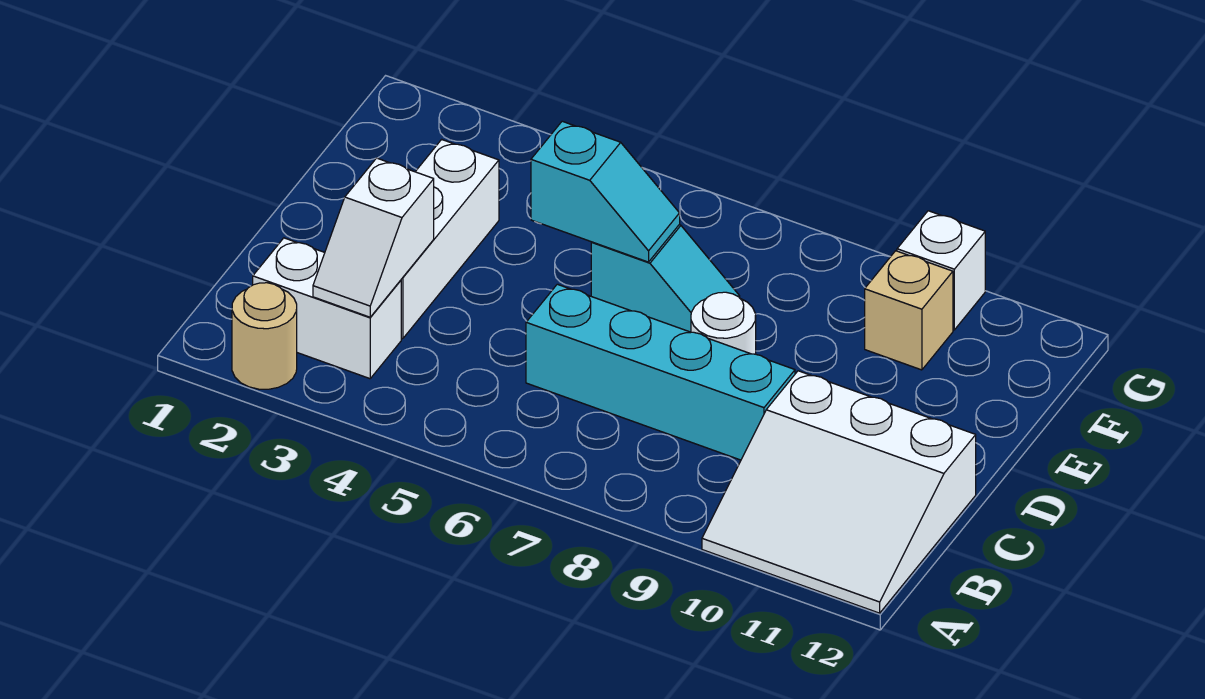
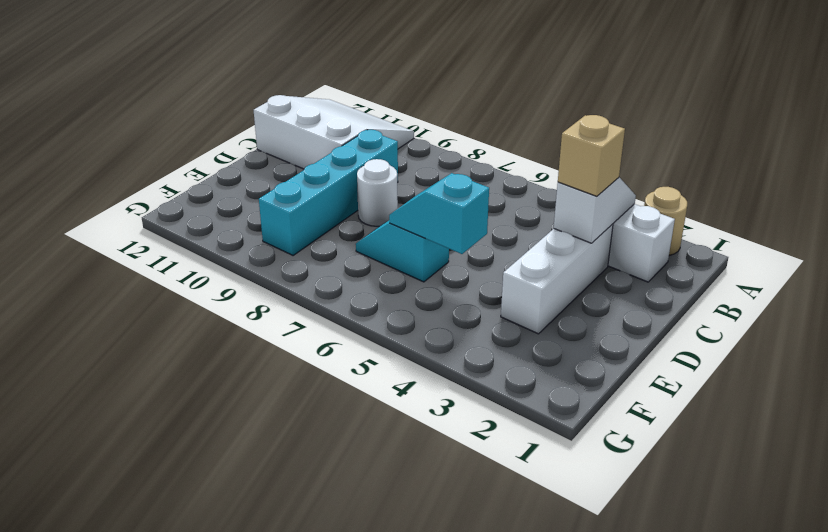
cyan brick C6:C9 level 1 -> cyan brick C9:F9 level 1
tan brick F10 level 1 -> tan brick C3 level 3
white brick G10 level 1 -> none

